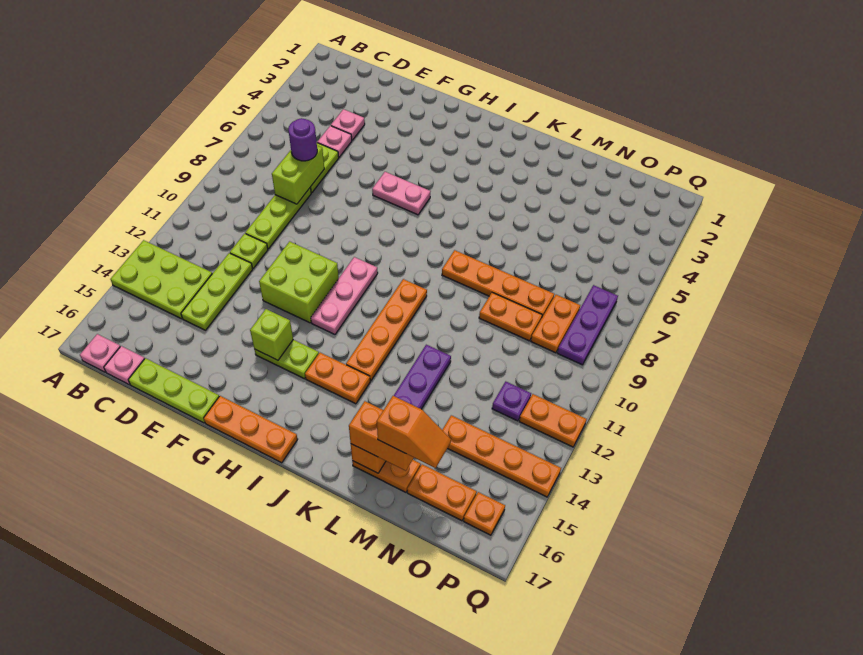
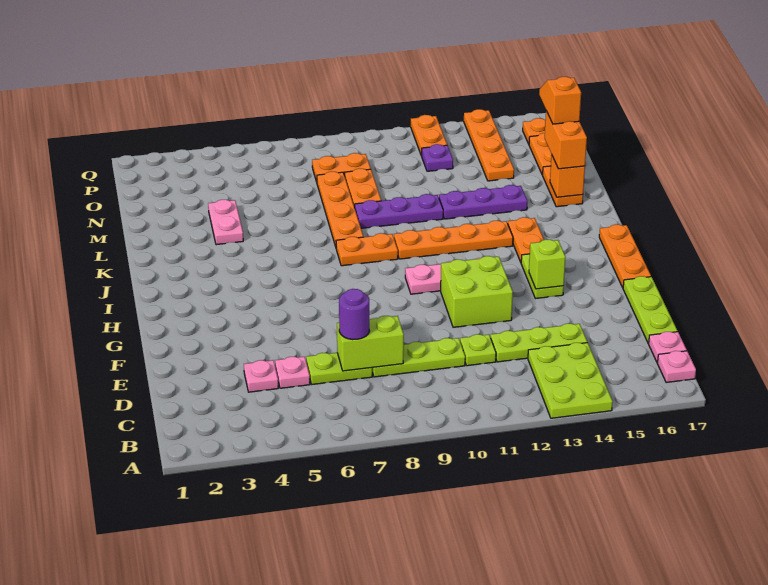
pink plate G6:H6 level 1 -> pink plate L4:M4 level 1
none -> orange plate J8:J9 level 1
purple plate P7:P9 level 1 -> purple plate L9:L11 level 1

